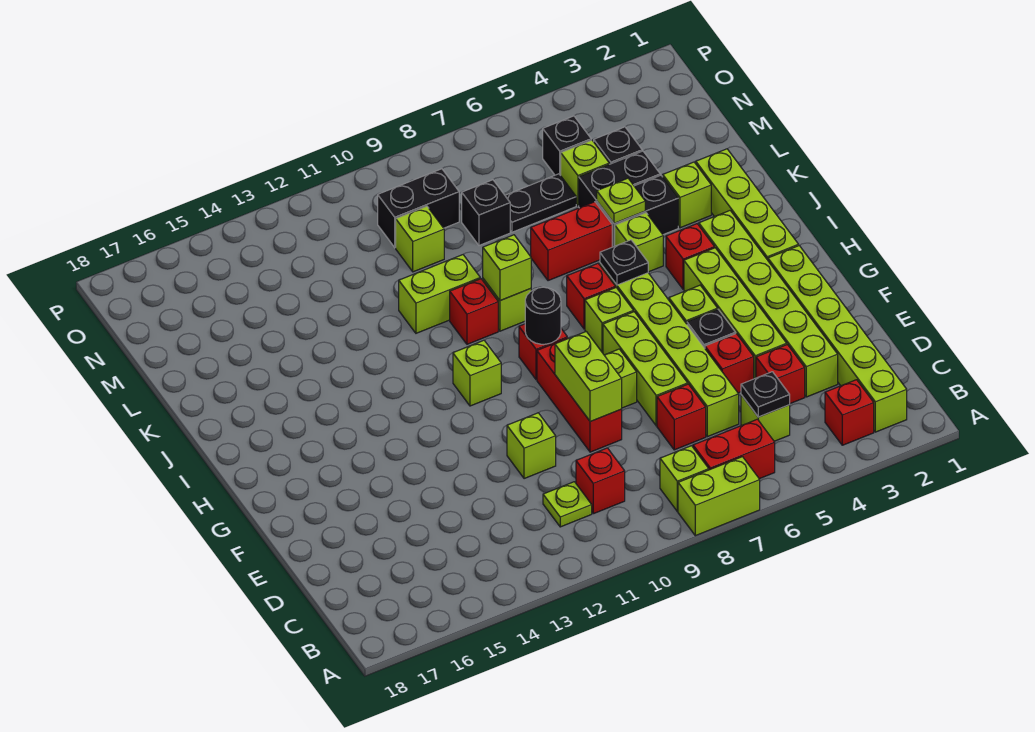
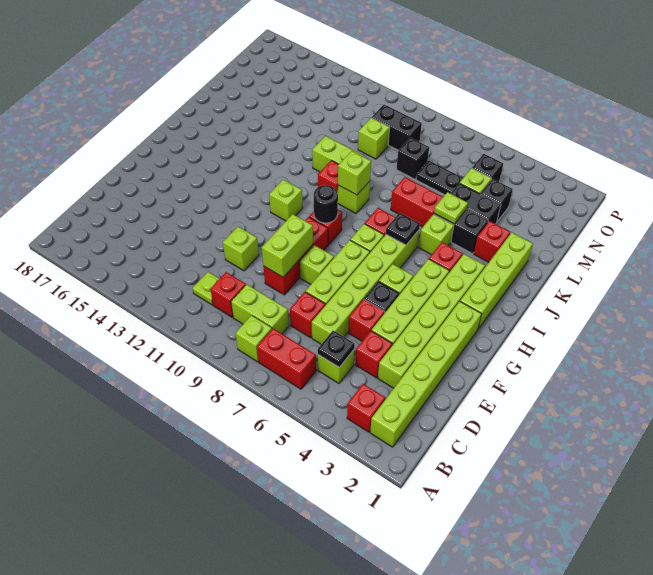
lime brick A7:A8 level 1 -> lime brick C8:C9 level 1
lime brick K3 level 1 -> red brick K3 level 1

